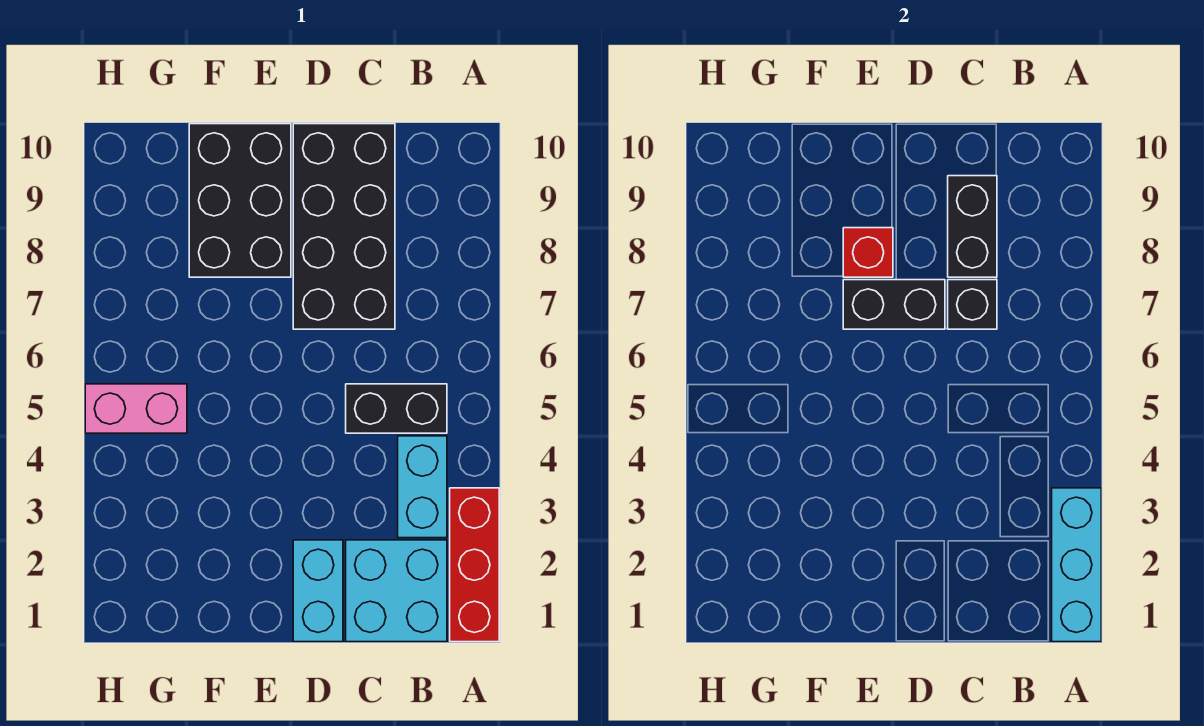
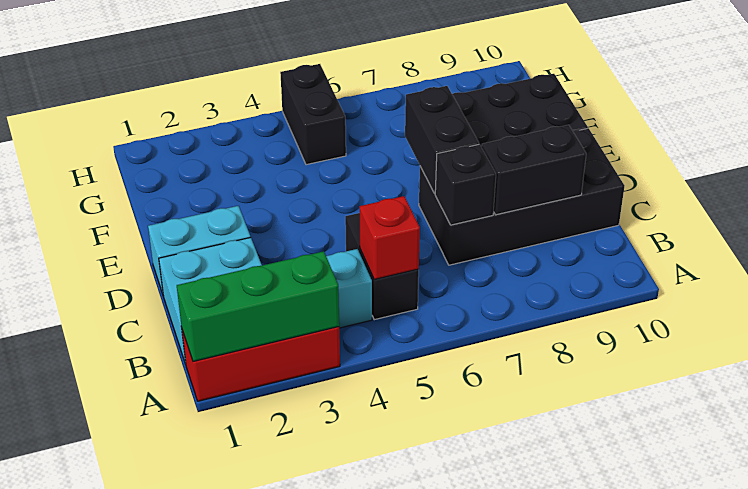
cyan brick A1:A3 level 2 -> green brick A1:A3 level 2
red brick E8 level 2 -> red brick B5 level 2
pink brick G5:H5 level 1 -> black brick G5:H5 level 1

